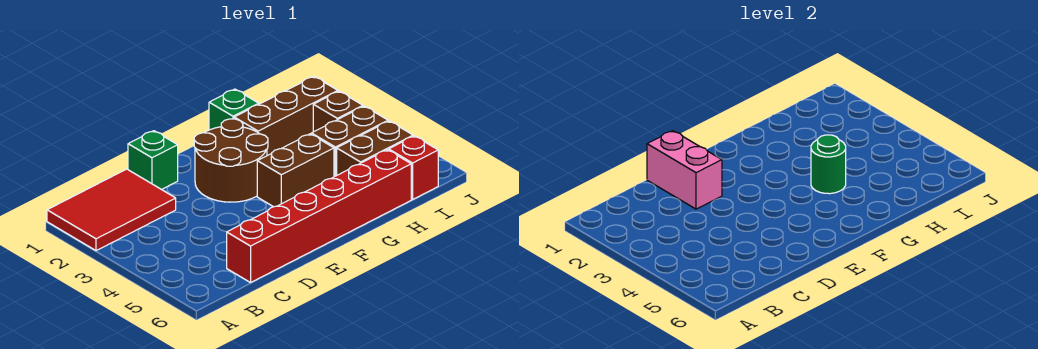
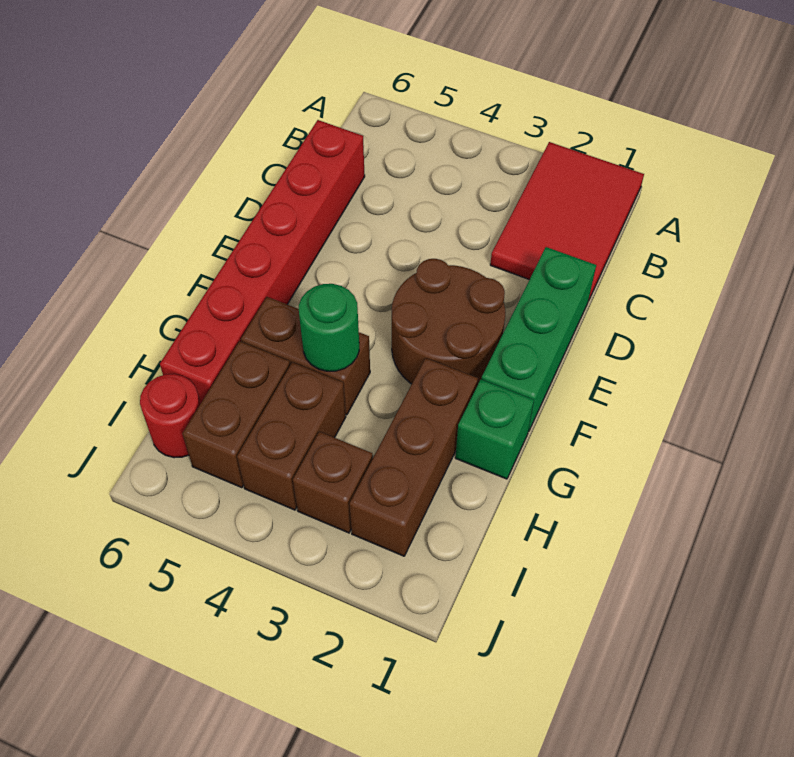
green brick D1 level 1 -> green brick D1:F1 level 1
pink brick D1:D2 level 2 -> none
brown brick F4:G4 level 1 -> brown brick G4:G5 level 1
red brick I6 level 1 -> red round brick I6 level 1

